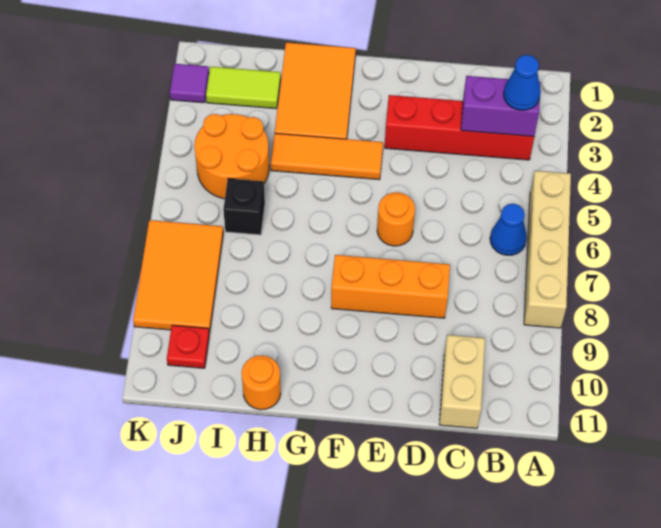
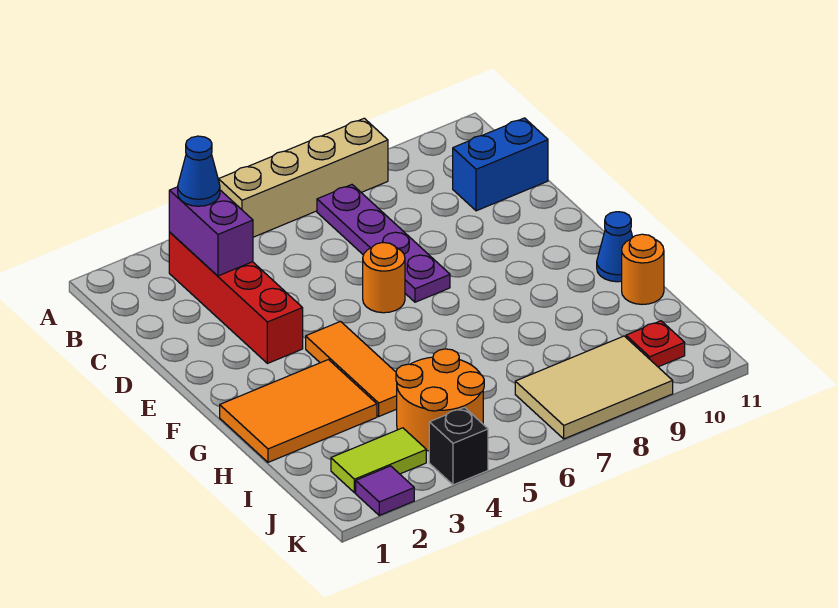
blue cone B6 level 1 -> blue cone G11 level 1
none -> purple plate B7:E7 level 1
tan brick C10:C11 level 1 -> blue brick C10:C11 level 1
orange brick D8:F8 level 1 -> none
lime tile I2:J2 level 1 -> lime tile J2:J3 level 1
black brick I6 level 1 -> black brick K4 level 1
orange tile J7:K9 level 1 -> tan tile J7:K9 level 1

